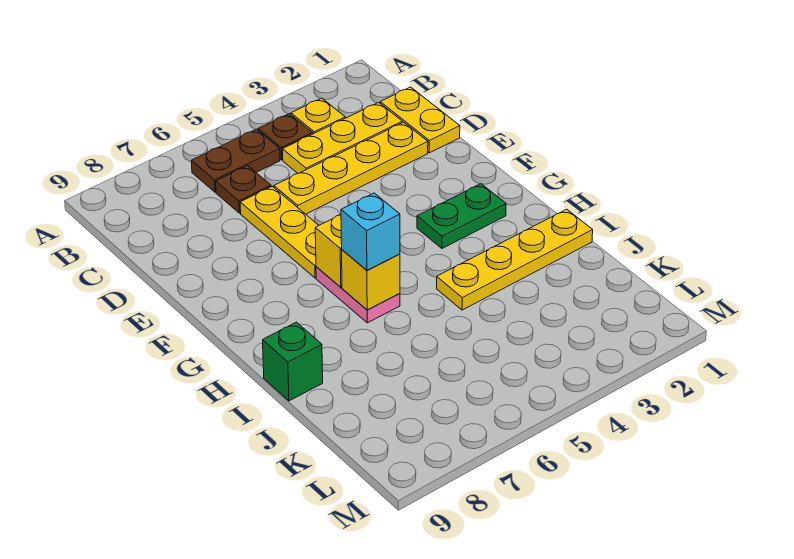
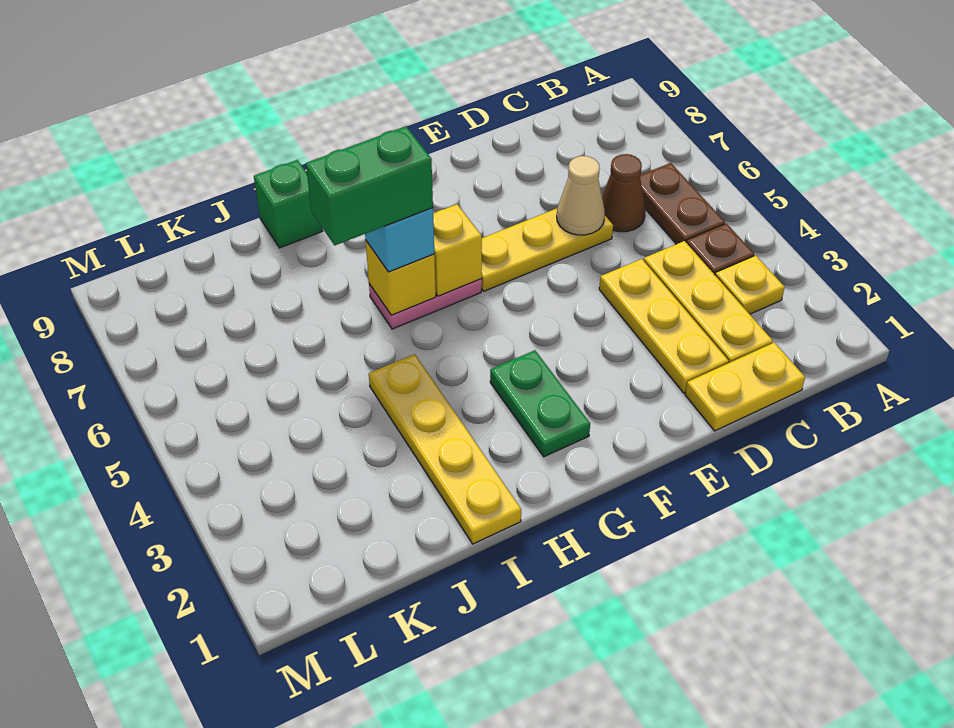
brown plate C6 level 1 -> brown cone C6 level 1
yellow plate D2:D5 level 1 -> yellow plate D2:D4 level 1
none -> tan cone D6 level 2
none -> green brick H6:I6 level 4

